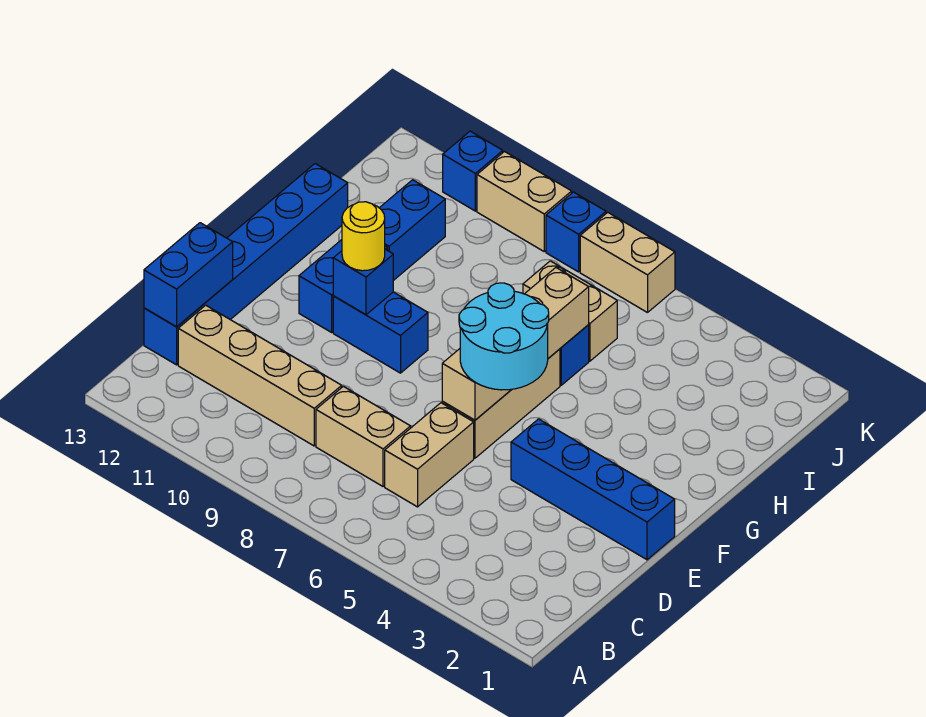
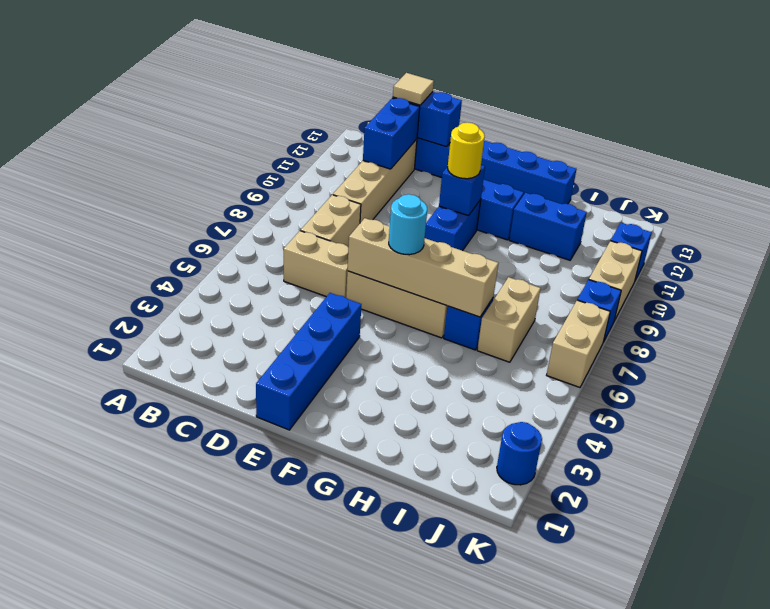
none -> blue brick C11:C12 level 2
none -> tan tile C13 level 3
cyan round brick E5:F6 level 3 -> cyan round brick F6 level 3
none -> blue round brick K2 level 1

